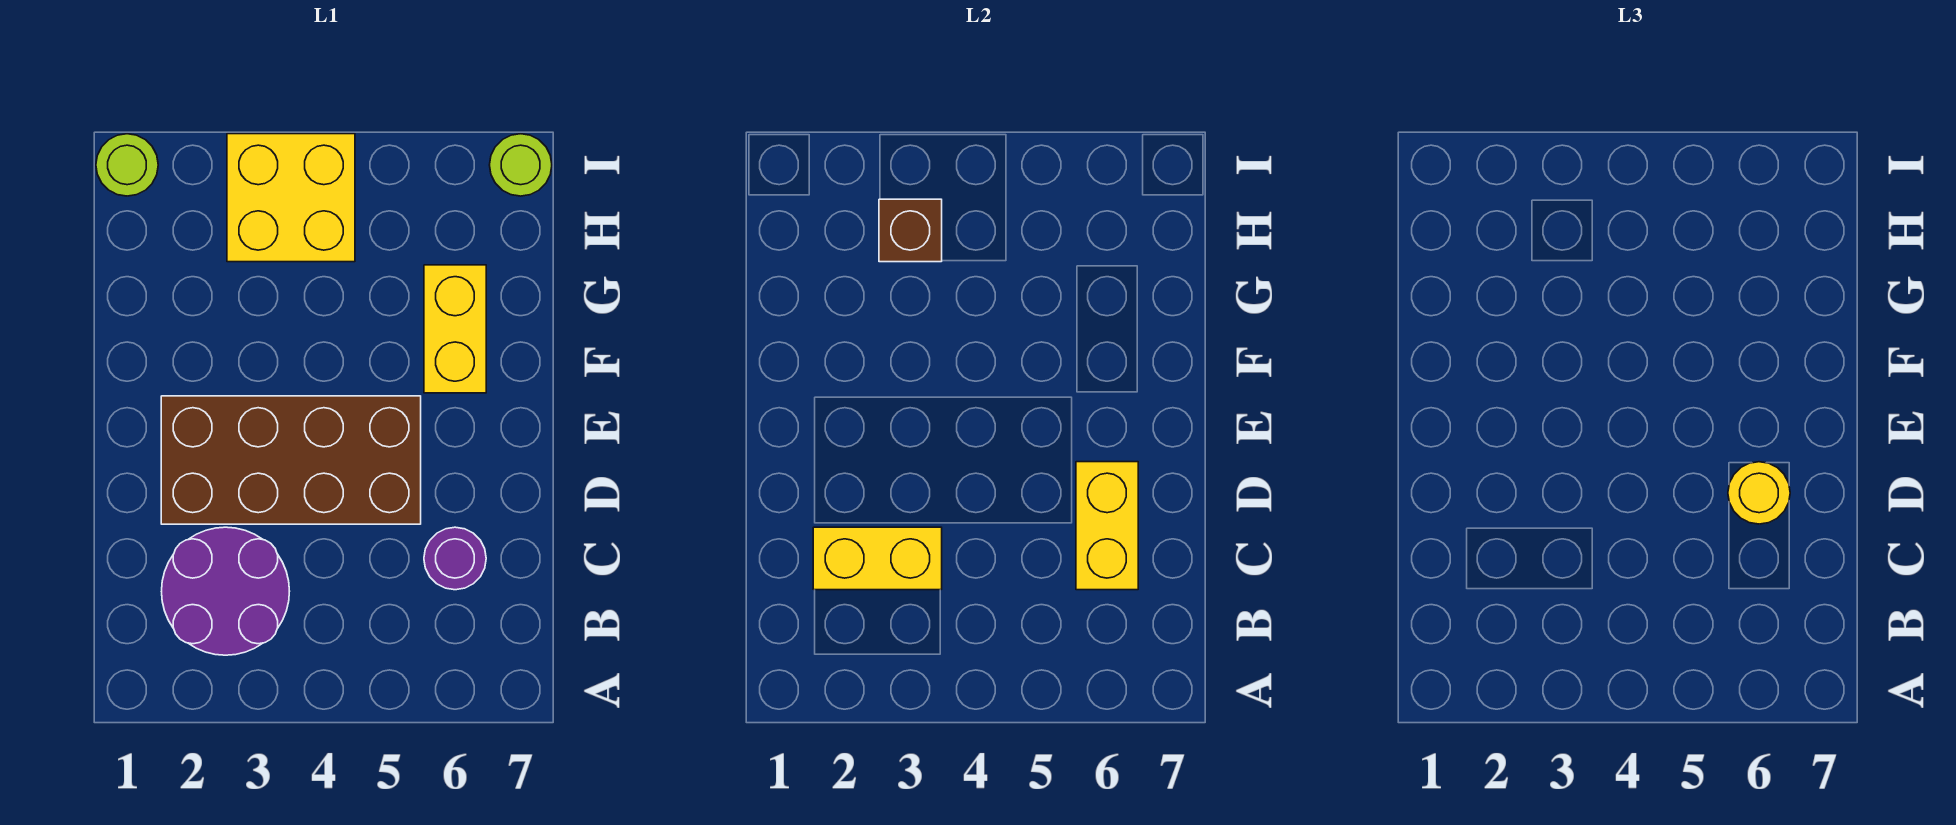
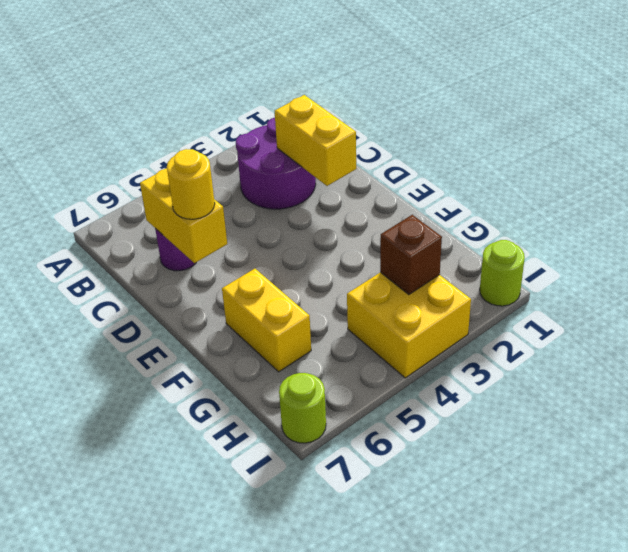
yellow brick C2:C3 level 2 -> yellow brick C2:D2 level 2
brown brick D2:E5 level 1 -> none

